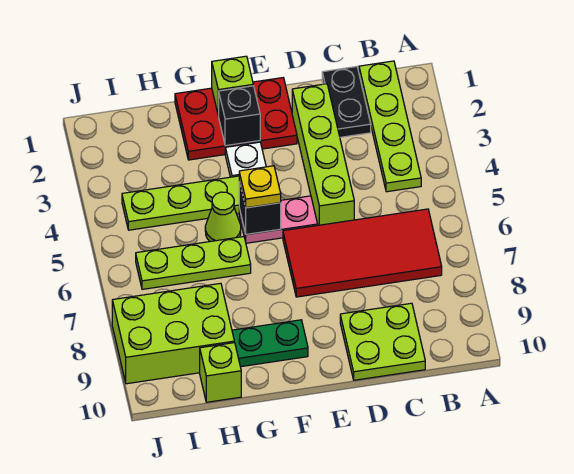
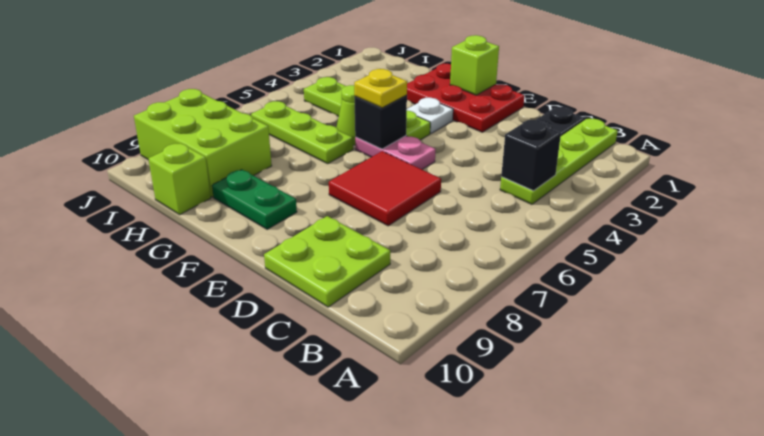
red tile B6:E7 level 1 -> red tile D6:E7 level 1
lime brick D2:D5 level 1 -> none
black brick F2 level 2 -> black brick B4 level 2

